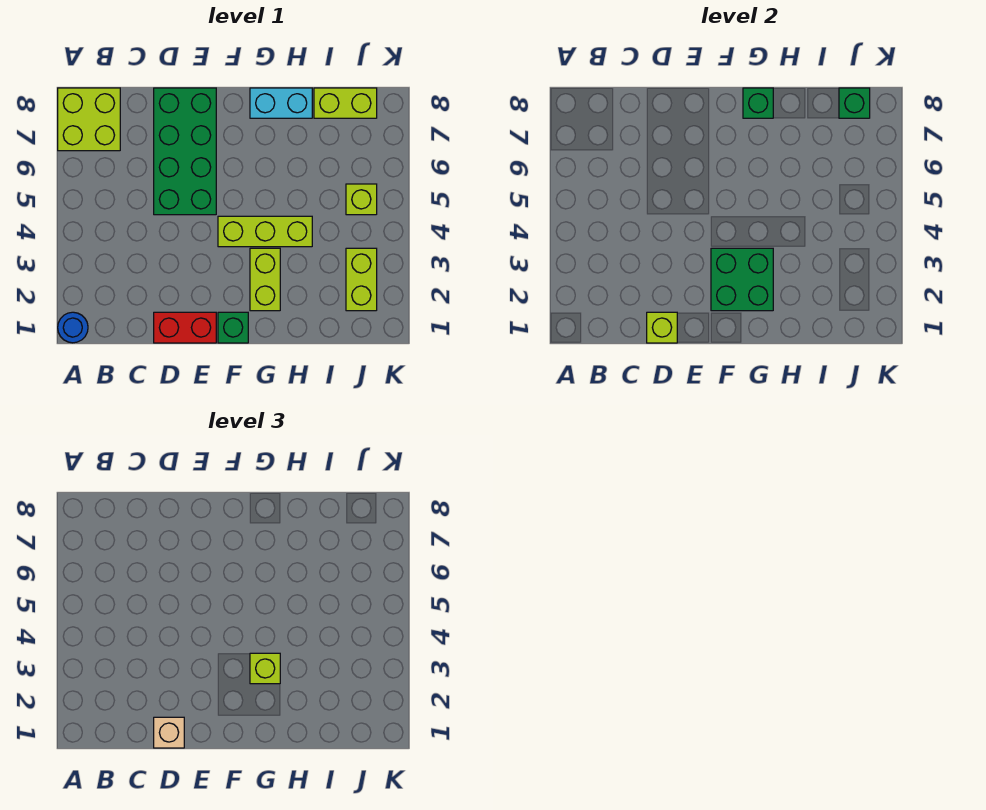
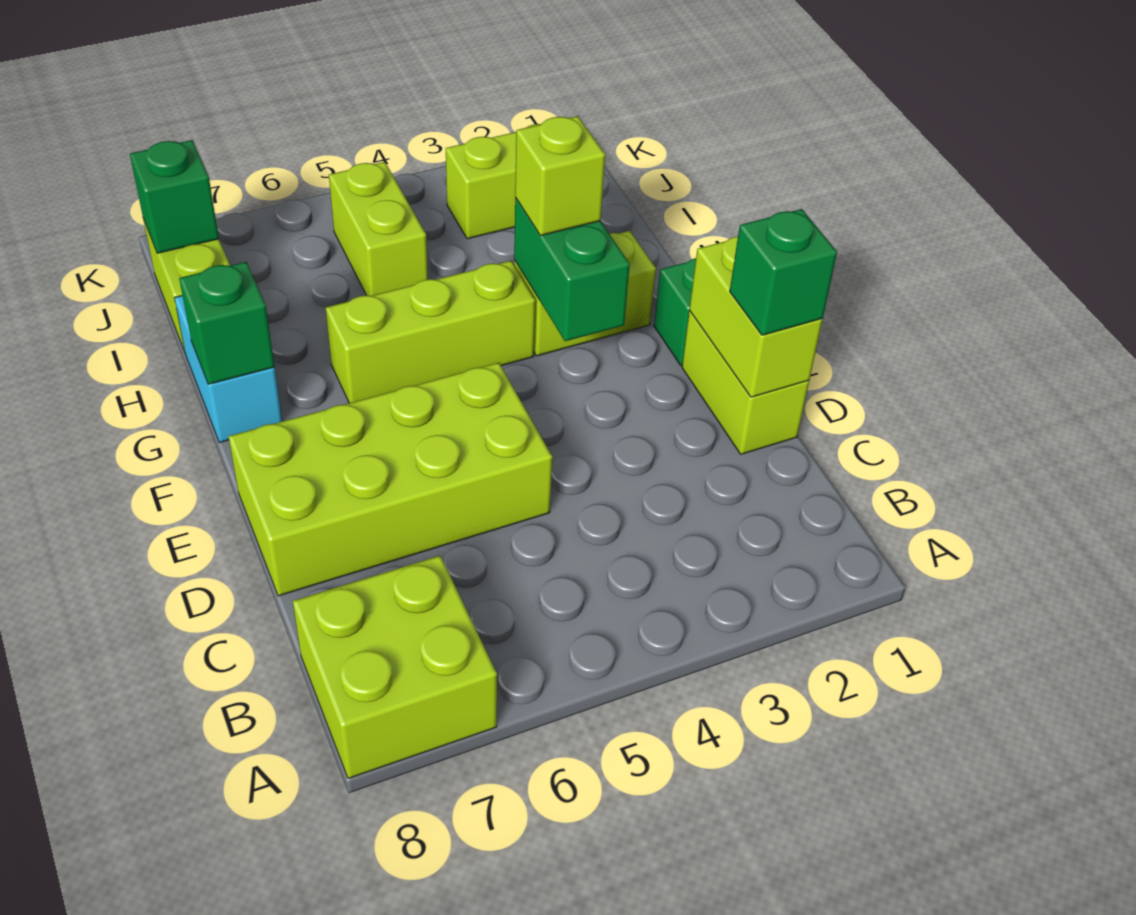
blue round brick A1 level 1 -> none
red brick D1:E1 level 1 -> lime brick D1:E1 level 1
lime brick D1 level 2 -> lime brick D1:E1 level 2
tan brick D1 level 3 -> green brick D1 level 3
green brick D5:E8 level 1 -> lime brick D5:E8 level 1
green brick F2:G3 level 2 -> green brick F3:G3 level 2
lime brick F4:H4 level 1 -> lime brick G4:G6 level 1
lime brick J5 level 1 -> lime brick I5:J5 level 1

